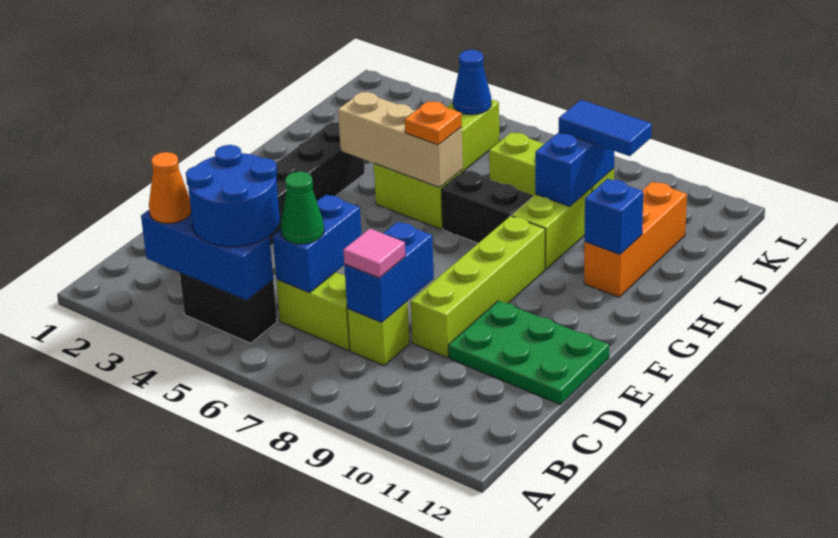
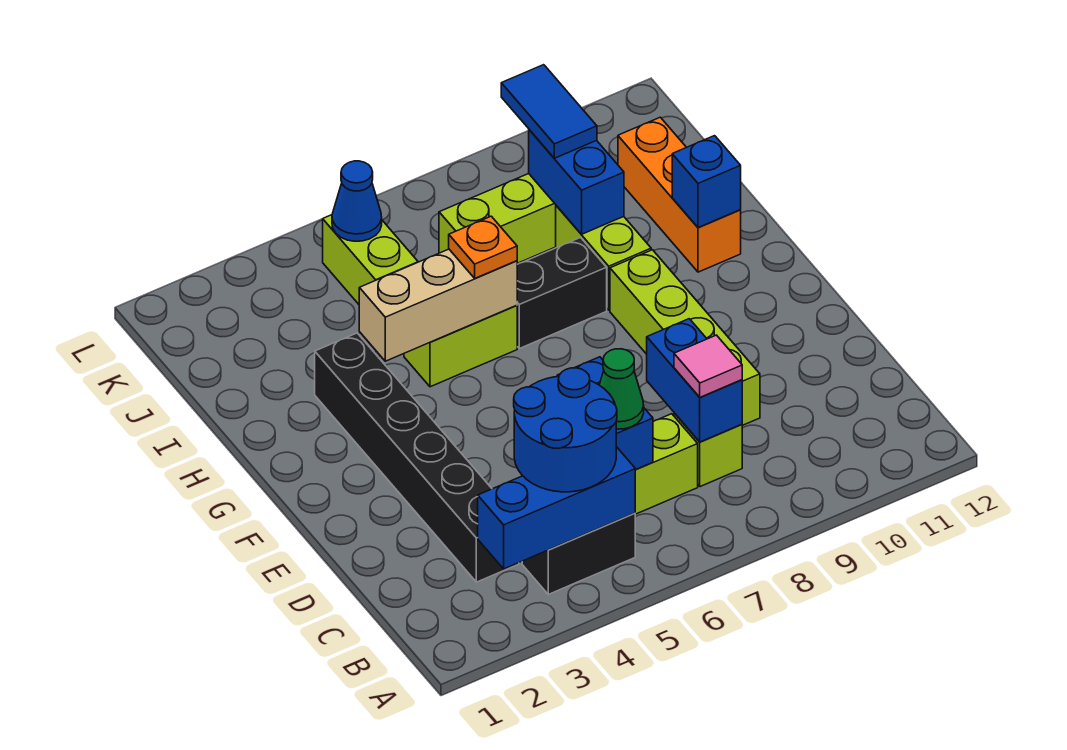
orange cone B3 level 3 -> none
green plate D10:E12 level 1 -> none
blue tile J9:J10 level 3 -> blue tile J9:K9 level 3

